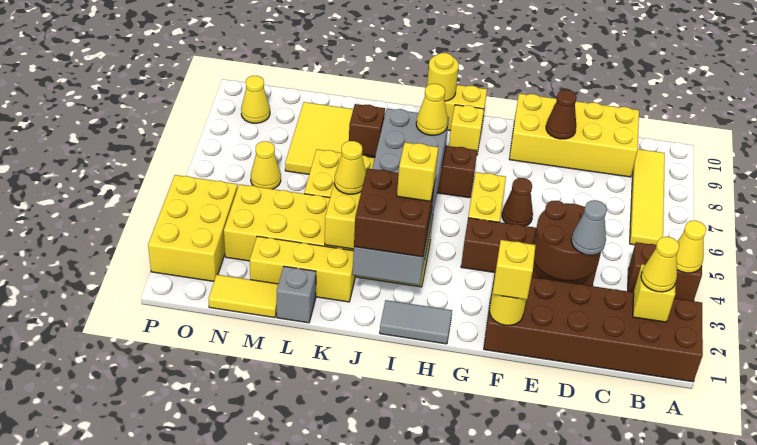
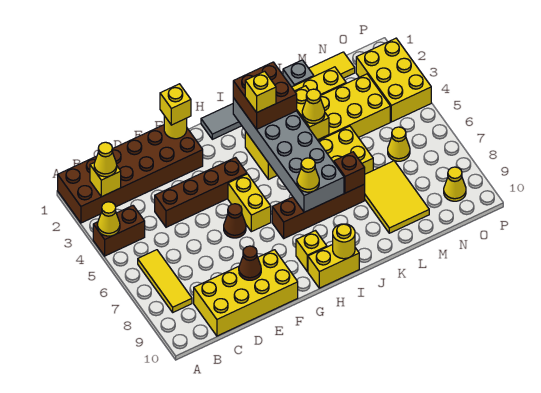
yellow tile B6:B9 level 1 -> yellow tile B6:B8 level 1
brown round brick D3:E4 level 2 -> none
grey cone D3 level 3 -> none

